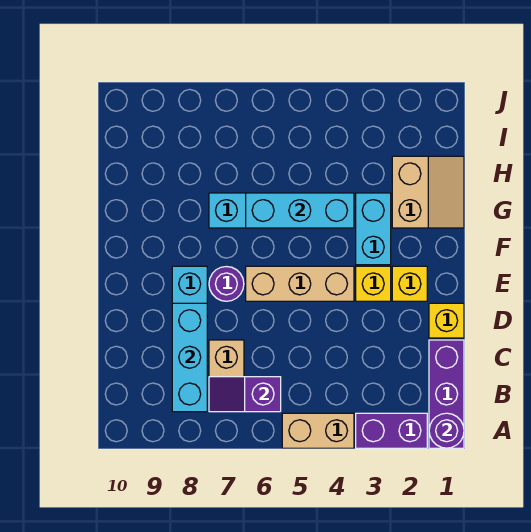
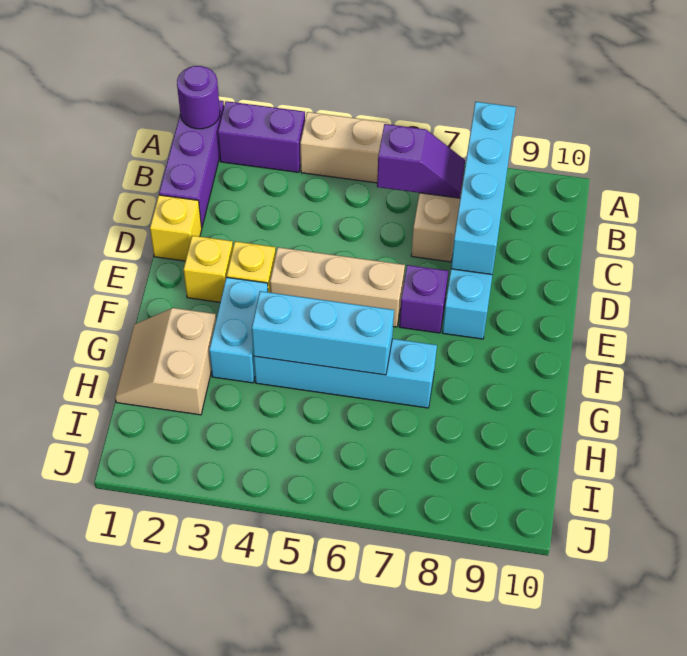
cyan brick B8:D8 level 2 -> cyan brick A8:D8 level 2
purple round brick E7 level 1 -> purple brick E7 level 1

